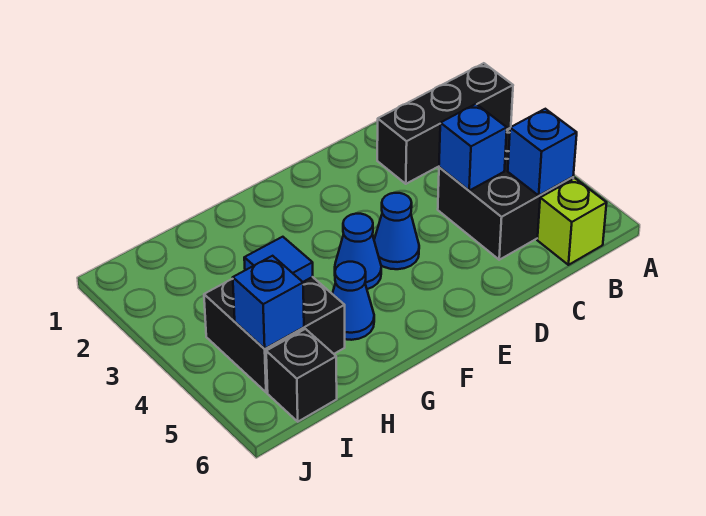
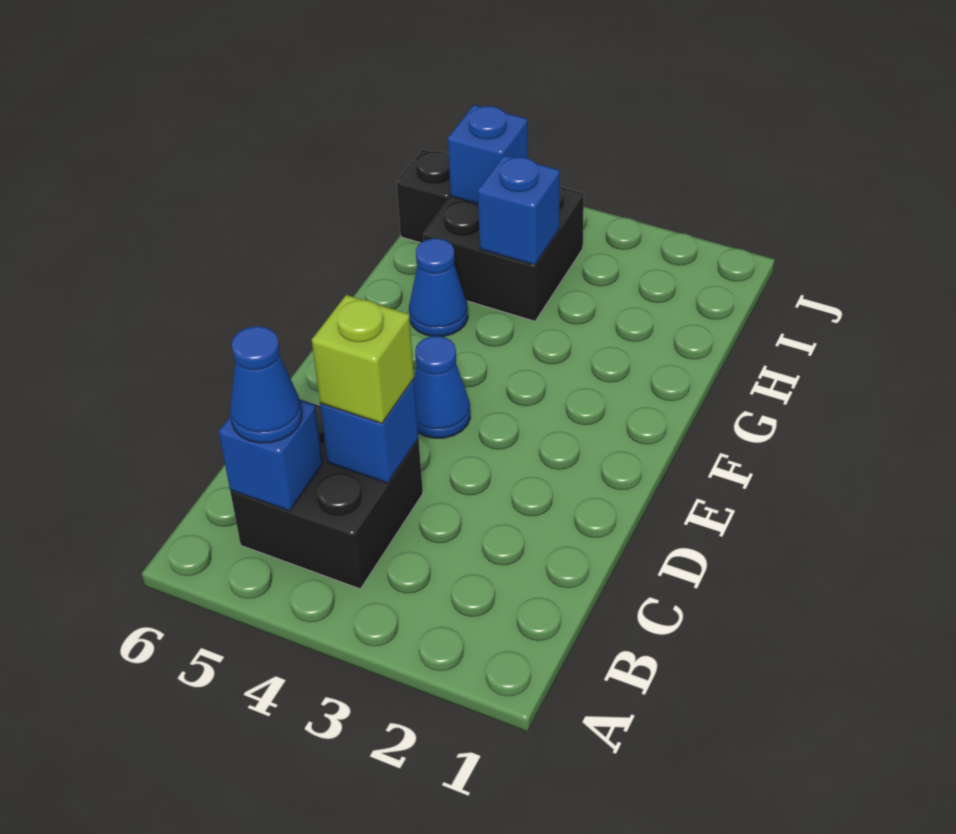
black brick A2:C2 level 1 -> none
lime brick B6 level 1 -> lime brick C4 level 3
blue cone F4 level 1 -> blue cone B5 level 3
blue tile H4 level 2 -> blue brick H4 level 2

